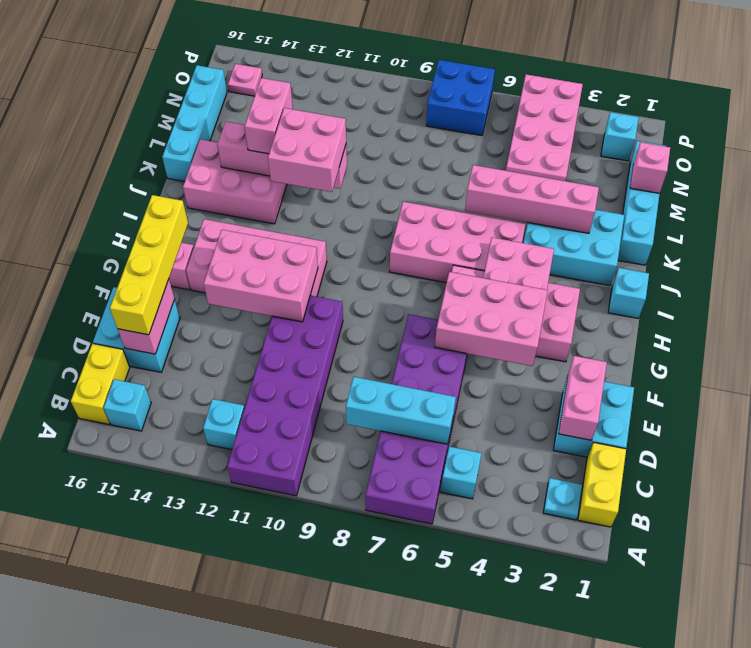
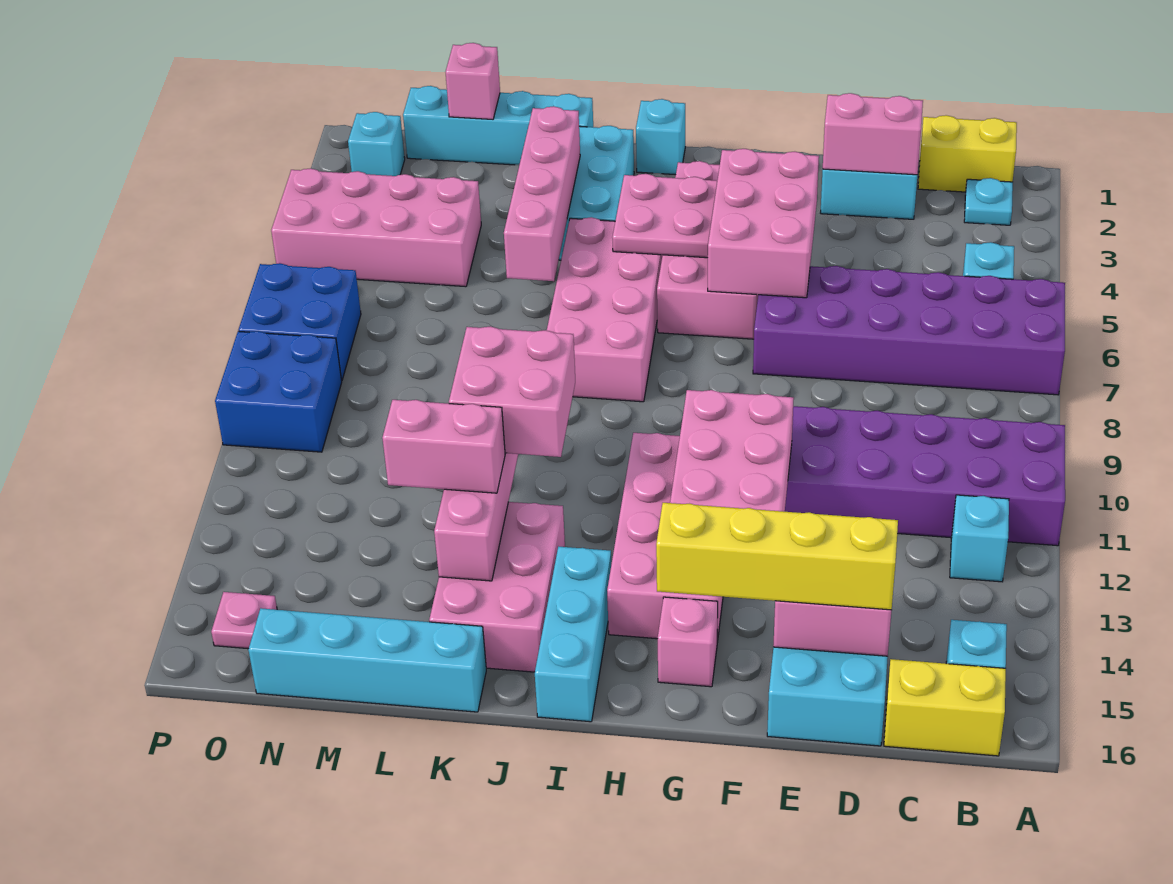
cyan brick C6:C8 level 2 -> cyan brick I14:I16 level 1
none -> blue brick O9:P10 level 1

